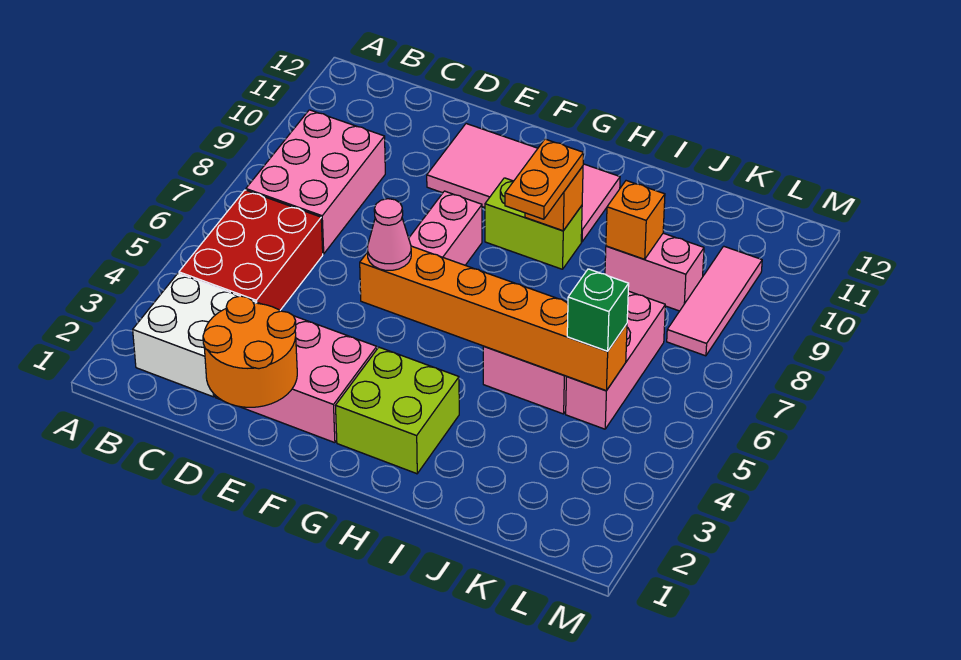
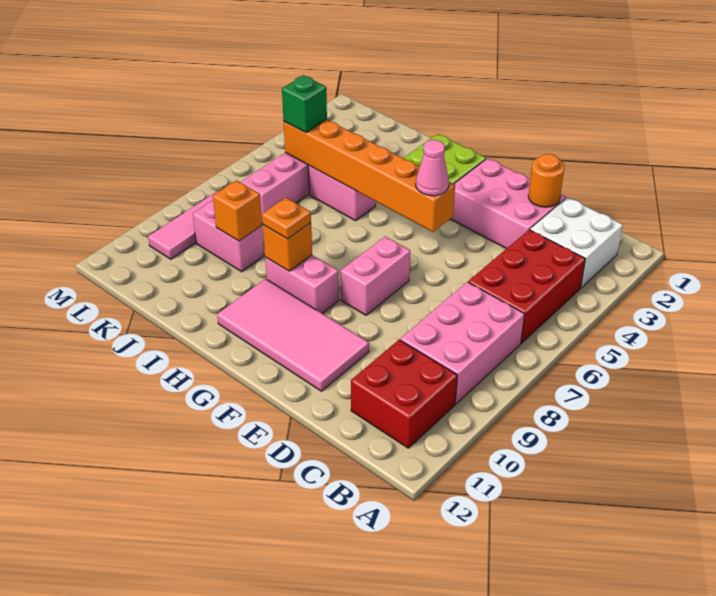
none -> red brick B10:C11 level 1
orange round brick D1:E2 level 2 -> orange round brick D2 level 2
lime brick G9:H9 level 1 -> pink brick G9:H9 level 1
orange plate H8:H9 level 3 -> orange plate H9 level 3

